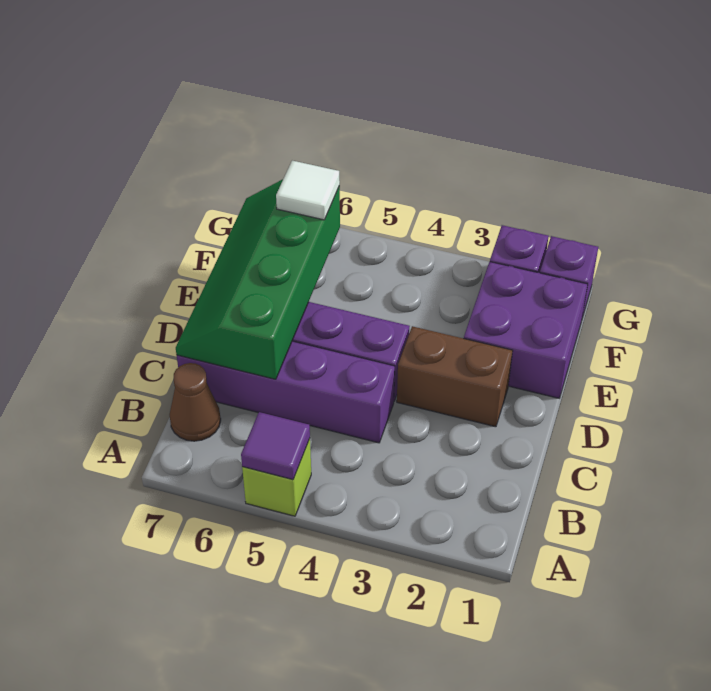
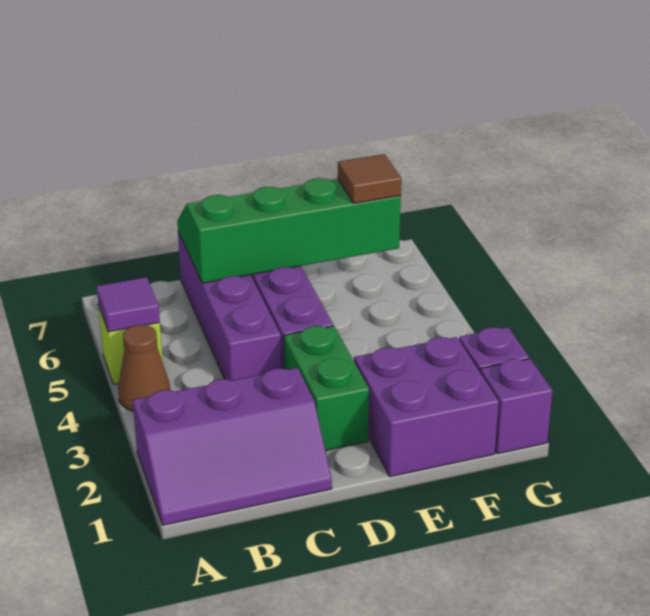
none -> purple slope A1:C2 level 1 top 2
brown cone B7 level 1 -> brown cone A4 level 1
brown brick D2:D3 level 1 -> green brick D2:D3 level 1
white tile F6 level 3 -> brown tile F6 level 3

